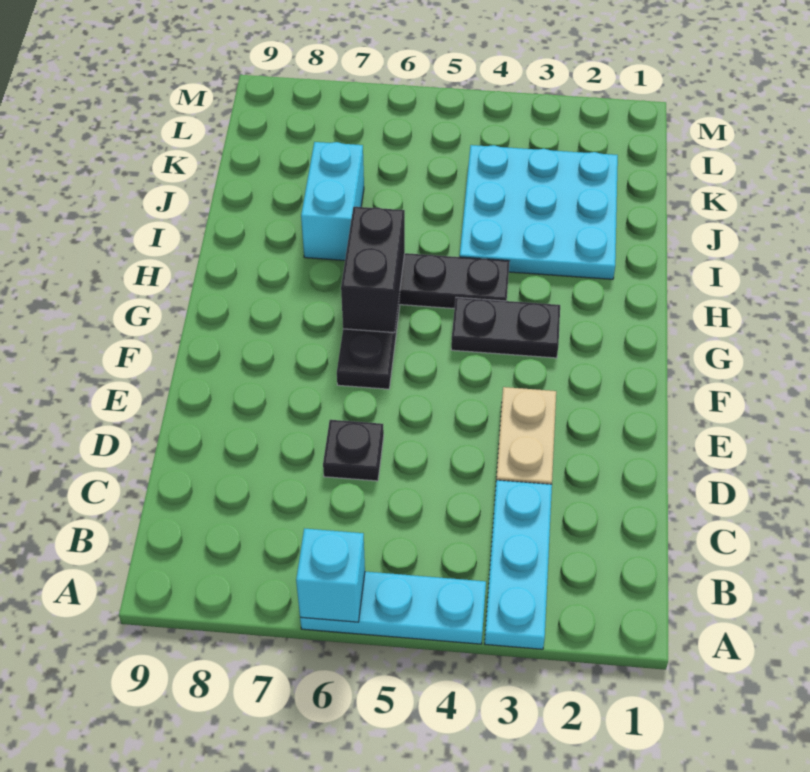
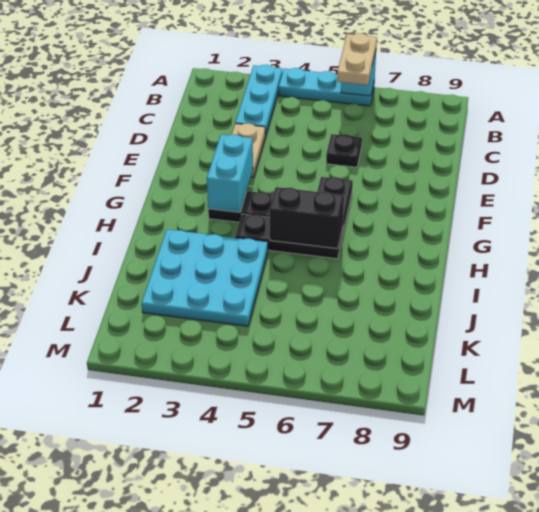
none -> tan plate A6:B6 level 3
black brick G6:H6 level 2 -> black brick H5:H6 level 2
cyan brick I7:J7 level 1 -> cyan brick F3:G3 level 2

